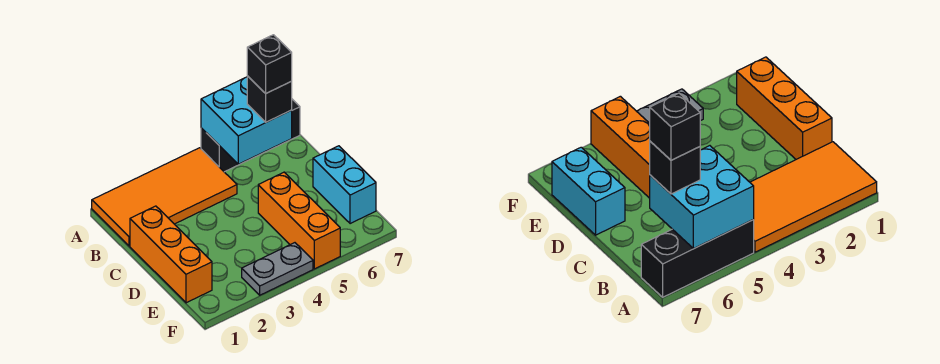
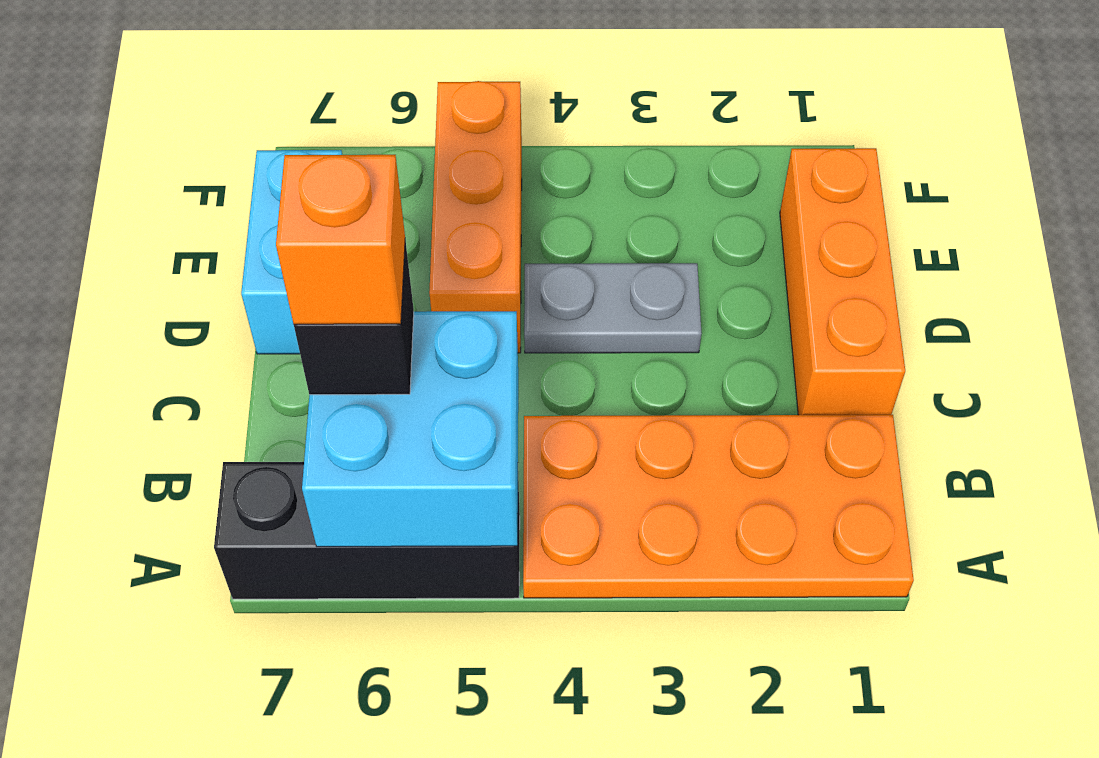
orange tile A1:B4 level 1 -> orange plate A1:B4 level 1
black brick B6 level 4 -> orange brick B6 level 4
grey plate F3:F4 level 1 -> grey plate D3:D4 level 1

